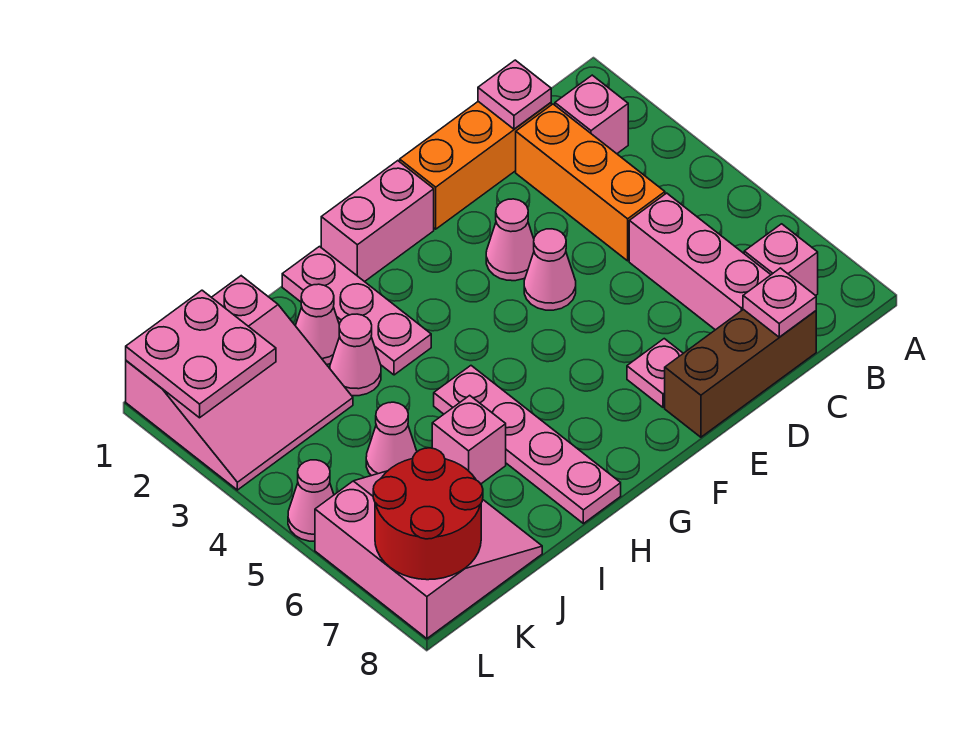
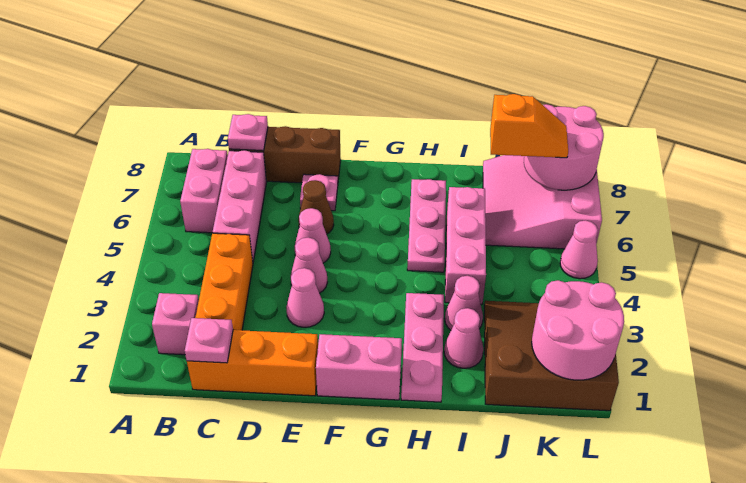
pink brick B7 level 1 -> pink brick B6:B7 level 1
none -> brown cone E6 level 1
pink plate H5:H8 level 1 -> pink plate H5:H7 level 1
pink brick I6 level 1 -> pink brick I4:I6 level 1
pink slope J1:L3 level 1 top 1 -> brown slope J1:L3 level 1 top 1
pink cone J5 level 1 -> pink cone E5 level 1
none -> orange slope J7:K7 level 3 top J
pink plate K1:L2 level 2 -> pink round brick K1:L2 level 2
red round brick K7:L8 level 2 -> pink round brick K7:L8 level 2

